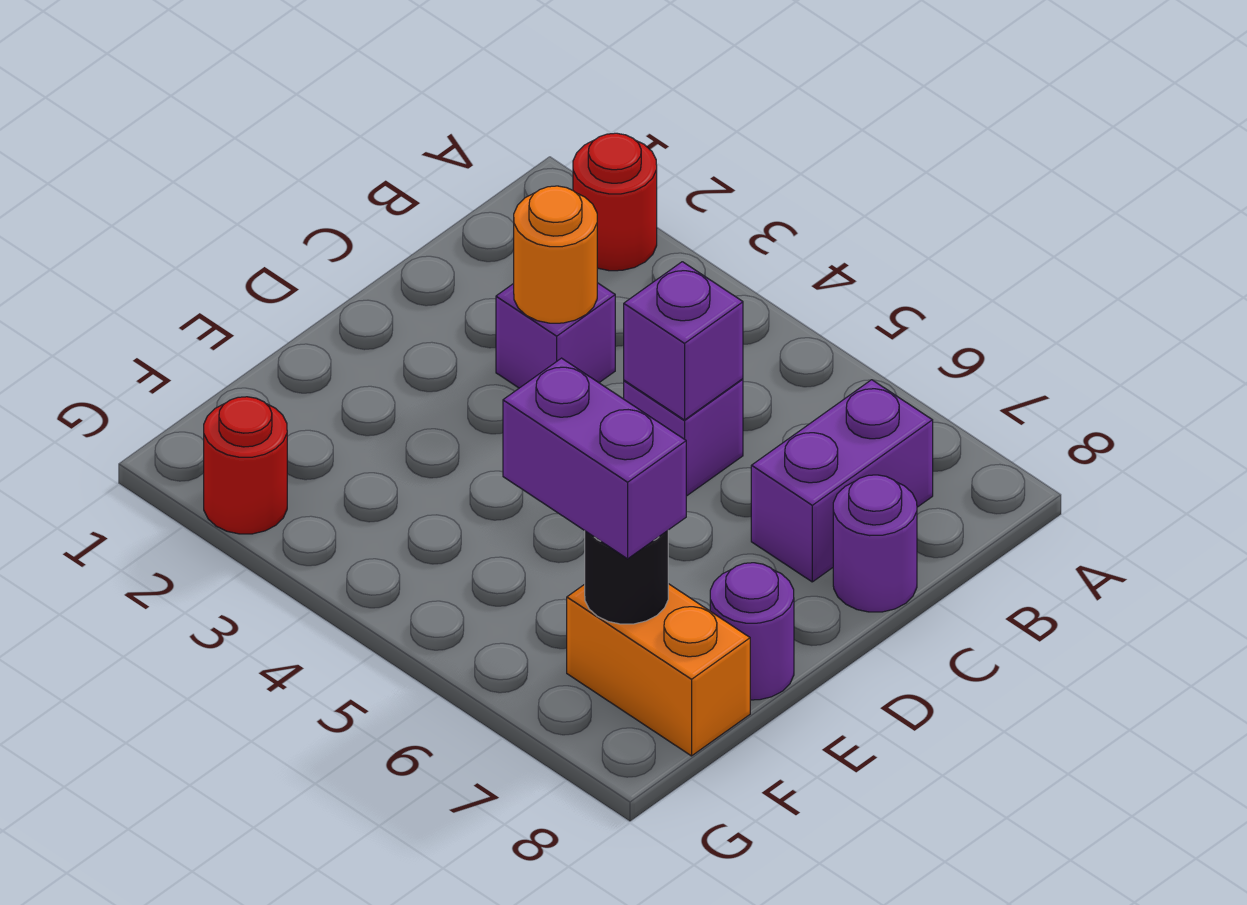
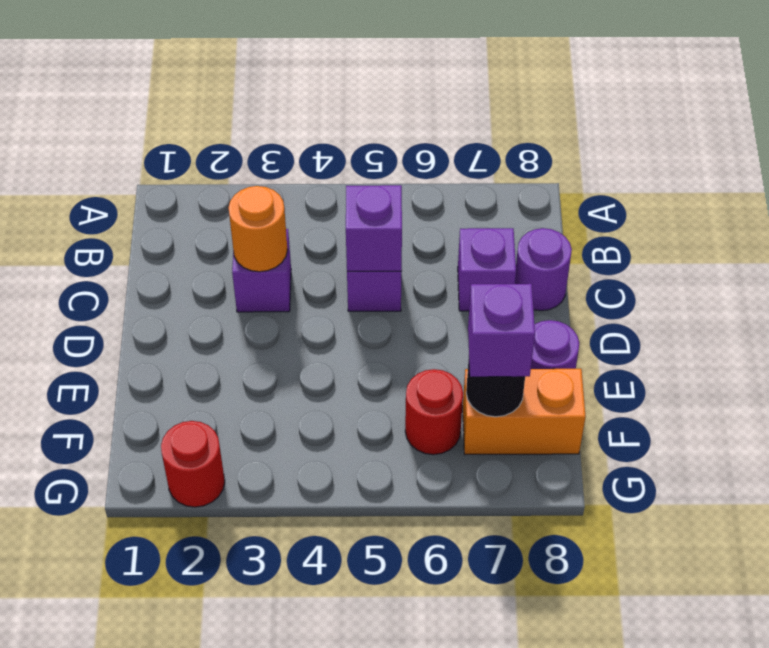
red round brick A2 level 1 -> red round brick F6 level 1
purple brick B7:C7 level 1 -> purple brick C7 level 1
purple brick F6:F7 level 3 -> purple brick F7 level 3

